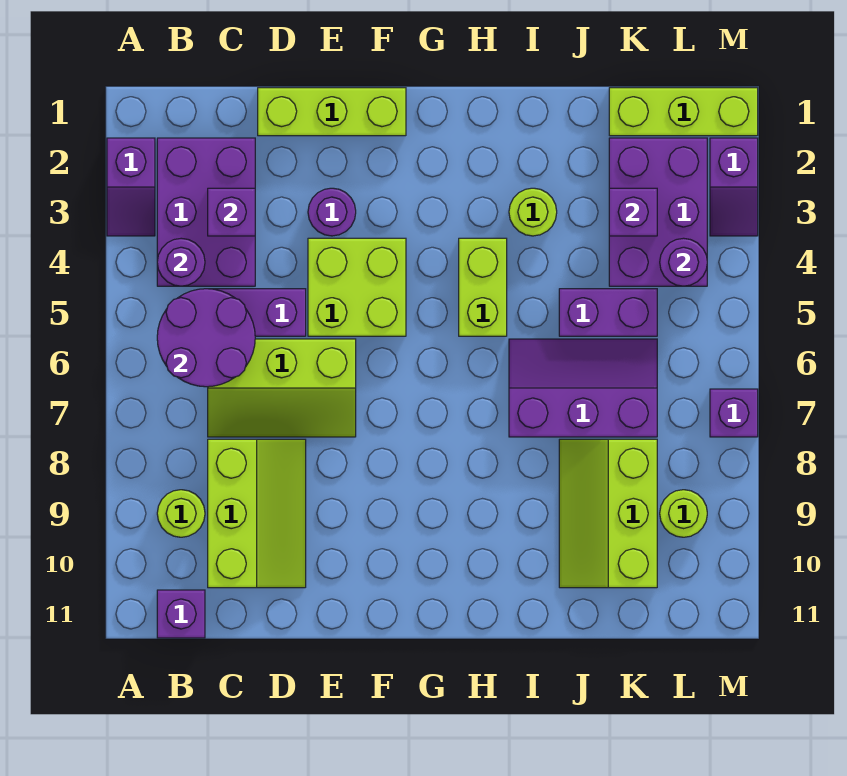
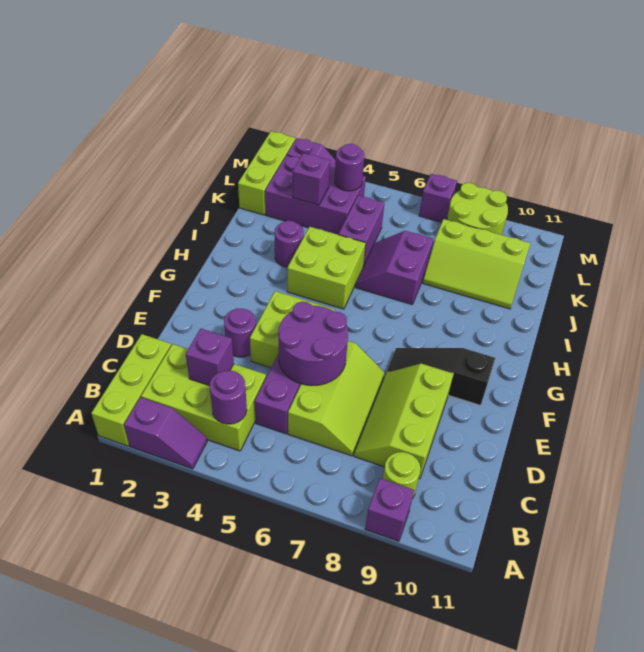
purple brick B2:C4 level 1 -> lime brick B2:C4 level 1
purple round brick B5:C6 level 2 -> purple round brick D5:E6 level 2
purple brick B11 level 1 -> purple brick A9 level 1
lime slope C8:D10 level 1 top C -> lime slope C8:E9 level 1 top 9
lime brick D1:F1 level 1 -> lime brick A1:C1 level 1
none -> black slope F8:F10 level 1 top 10
lime brick H4:H5 level 1 -> lime brick H4:I5 level 1
lime round brick I3 level 1 -> purple round brick I3 level 1
purple slope I6:K7 level 1 top 7 -> purple slope I6:J7 level 1 top 7
lime round brick L9 level 1 -> lime round brick L8:M9 level 1

